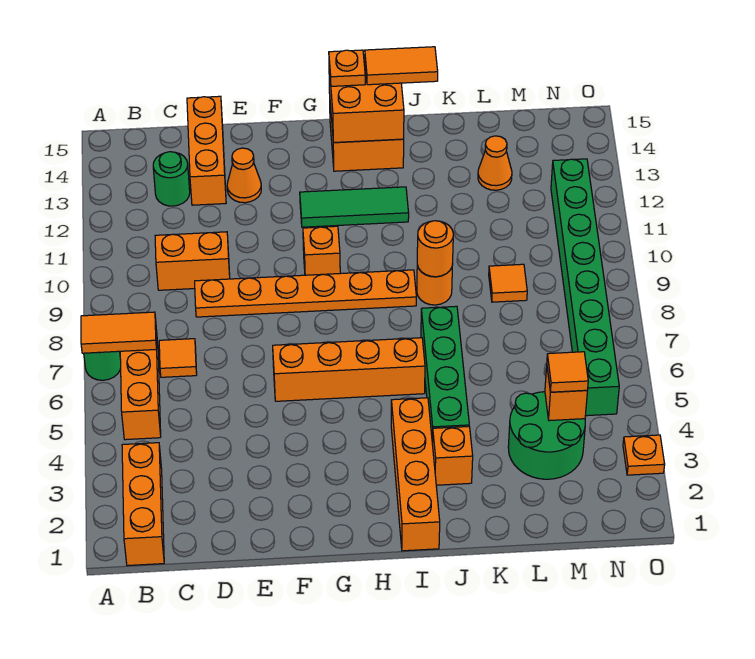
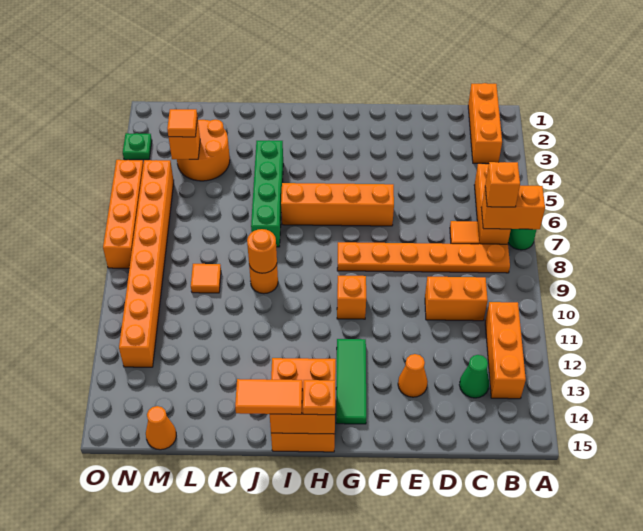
orange tile A7:B7 level 2 -> orange brick A7:B7 level 2
green round brick C13 level 1 -> green cone C13 level 1
orange plate D9:I9 level 1 -> orange plate B8:G8 level 1
orange brick D13:D15 level 1 -> orange brick B11:B13 level 1
green tile G12:I12 level 1 -> green tile G12:G14 level 1
orange brick I1:I4 level 1 -> orange brick O5:O8 level 1
orange brick J3 level 1 -> orange brick B7 level 3
green round brick L3:M4 level 1 -> orange round brick L3:M4 level 1
orange cone L13 level 1 -> orange cone M15 level 1
green brick N5:N12 level 1 -> orange brick N5:N12 level 1
orange plate O3 level 1 -> green plate O3 level 1

